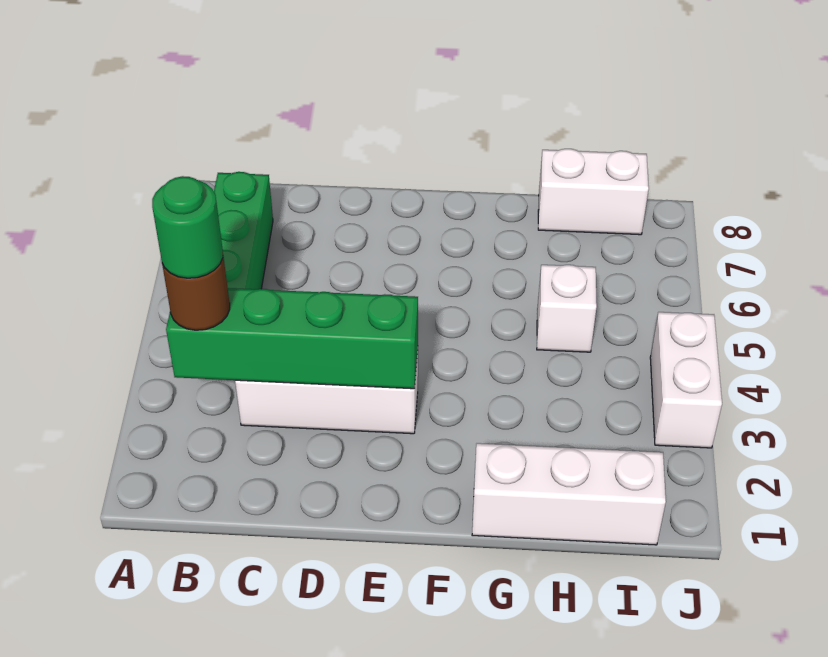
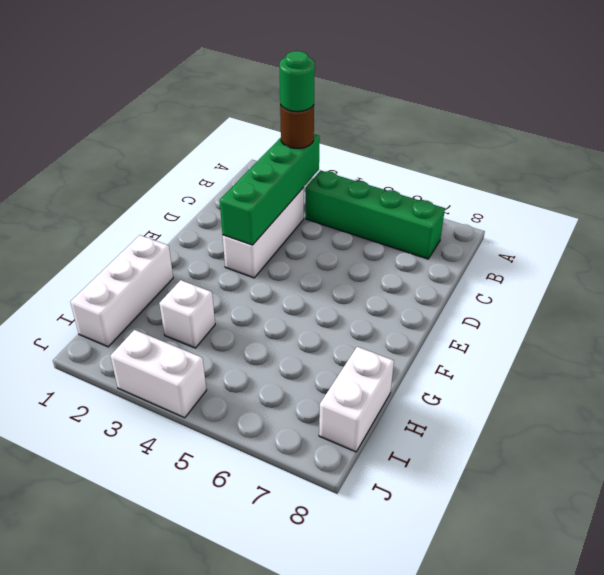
white brick H5 level 1 -> white brick H3 level 1

